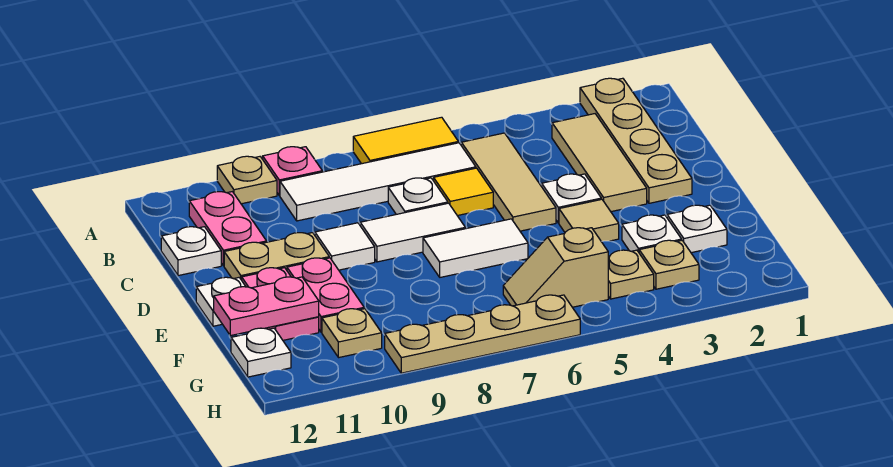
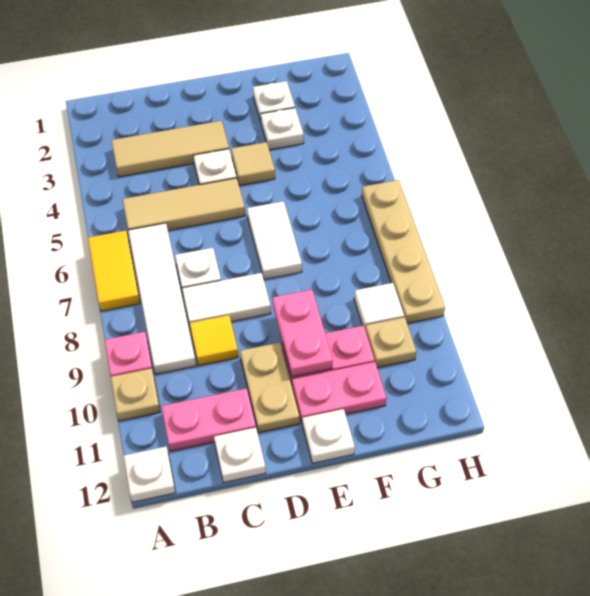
tan plate A2:D2 level 1 -> none
yellow tile C6 level 1 -> yellow tile C9 level 1
white tile D7:D8 level 1 -> white tile C8:D8 level 1
white tile D9 level 1 -> white tile G9 level 1
pink plate F11:F12 level 2 -> pink plate E9:E10 level 2
tan plate G3 level 1 -> none
tan plate G4 level 1 -> none
tan slope G5:G6 level 1 top 5 -> none
white plate G12 level 1 -> white plate A12 level 1

